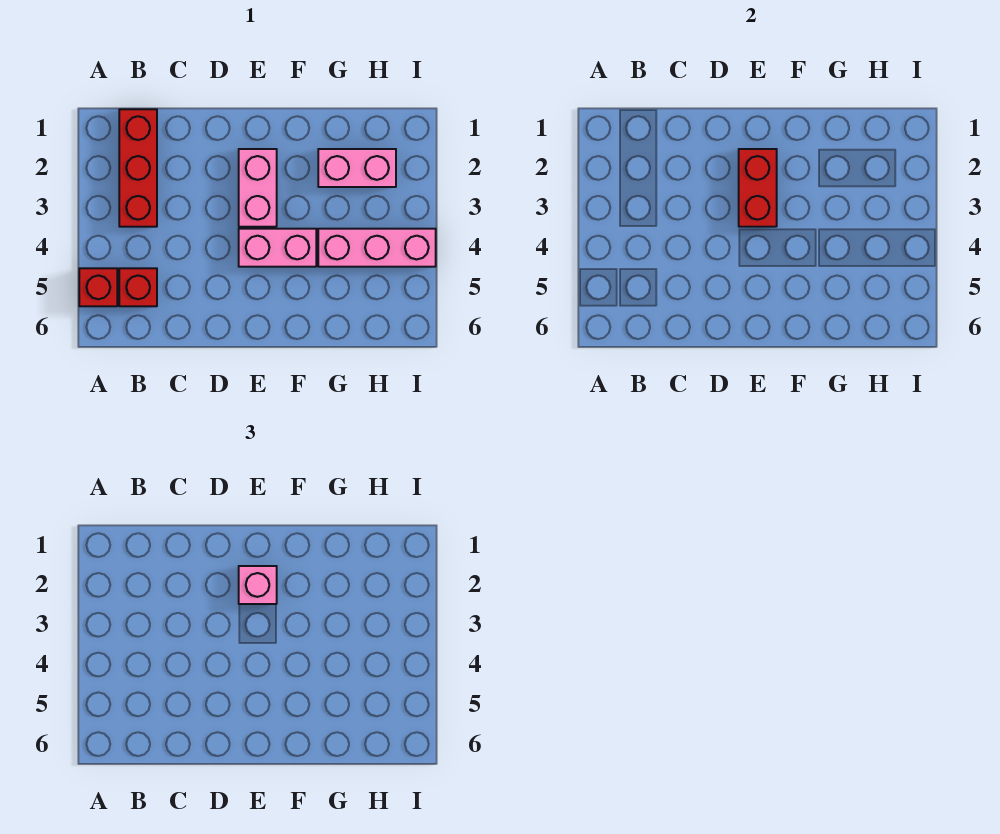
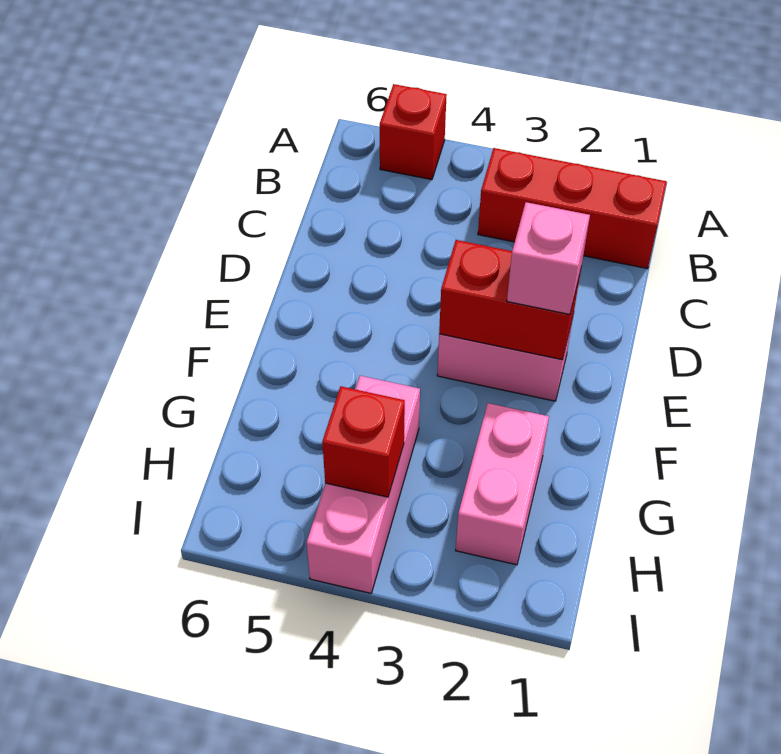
red brick B5 level 1 -> red brick H4 level 2
pink brick E4:F4 level 1 -> none

